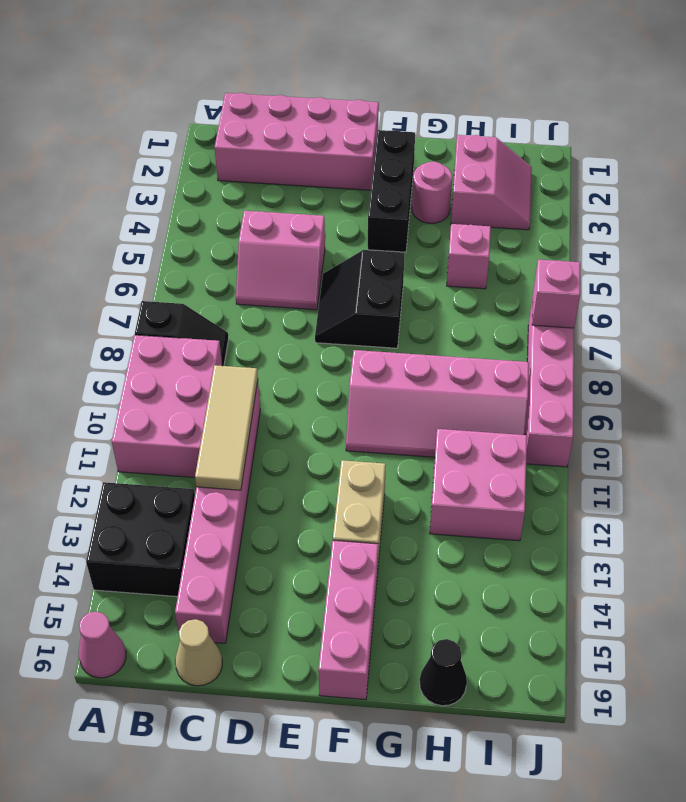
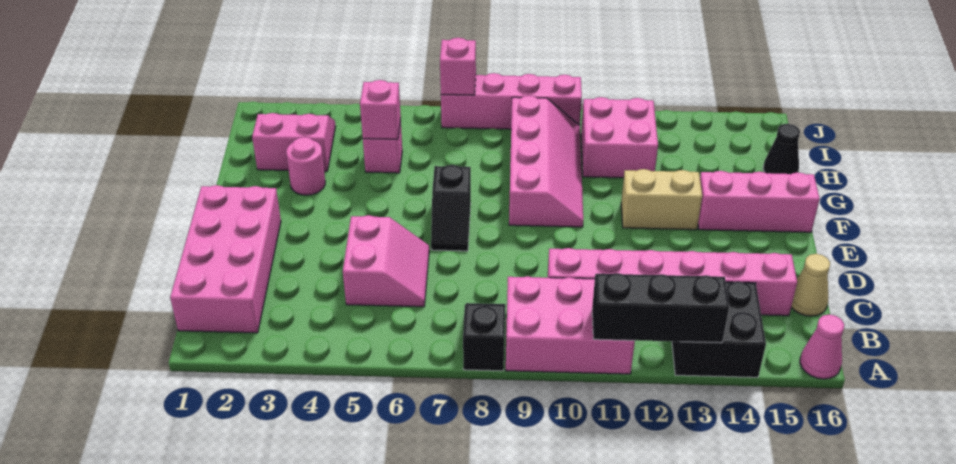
tan tile C10:C12 level 2 -> none
black slope E6:F7 level 1 top F -> black slope E7:F7 level 1 top F
black brick F2:F4 level 1 -> black brick A11:A13 level 2
none -> pink brick H5 level 2

